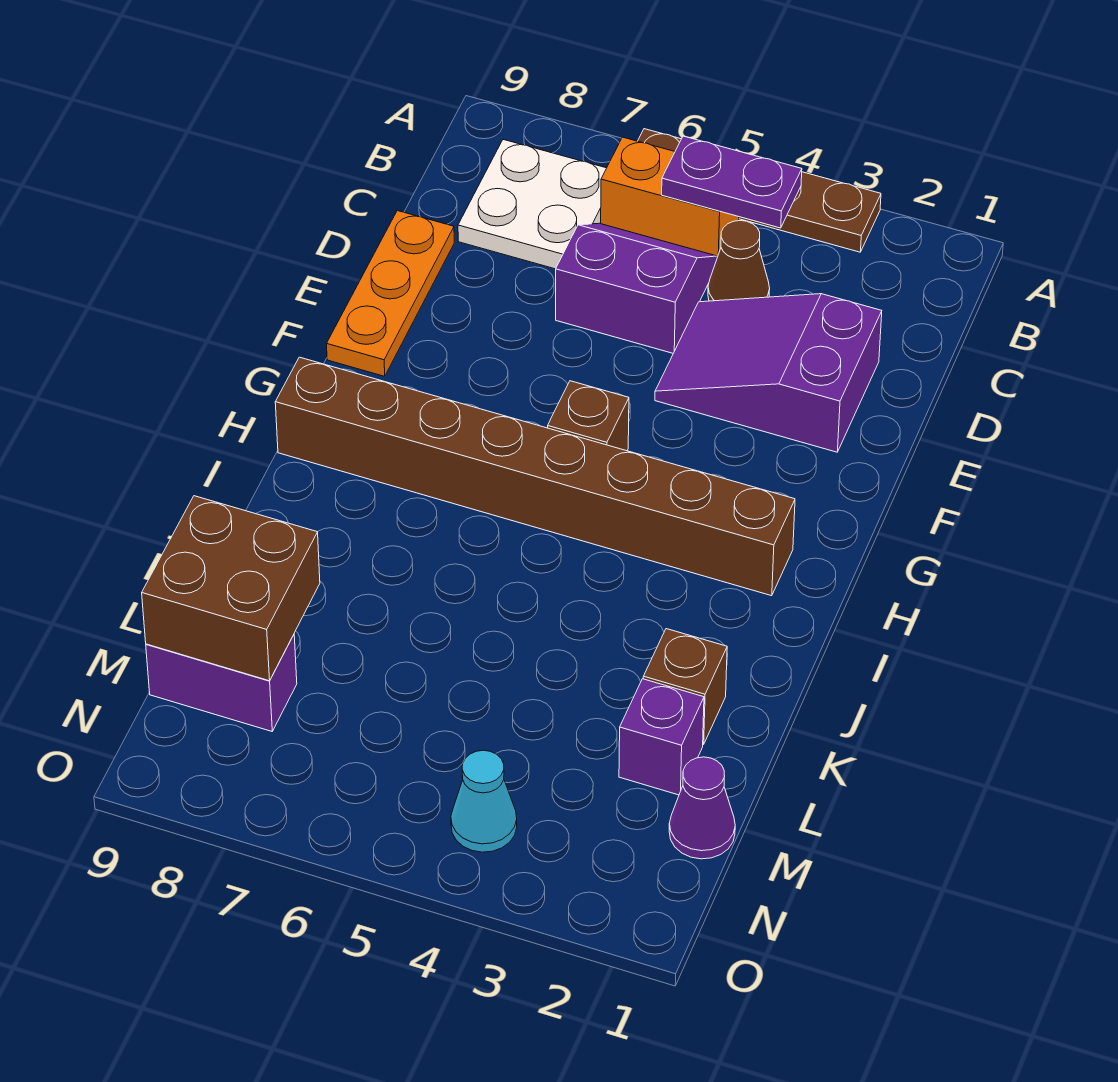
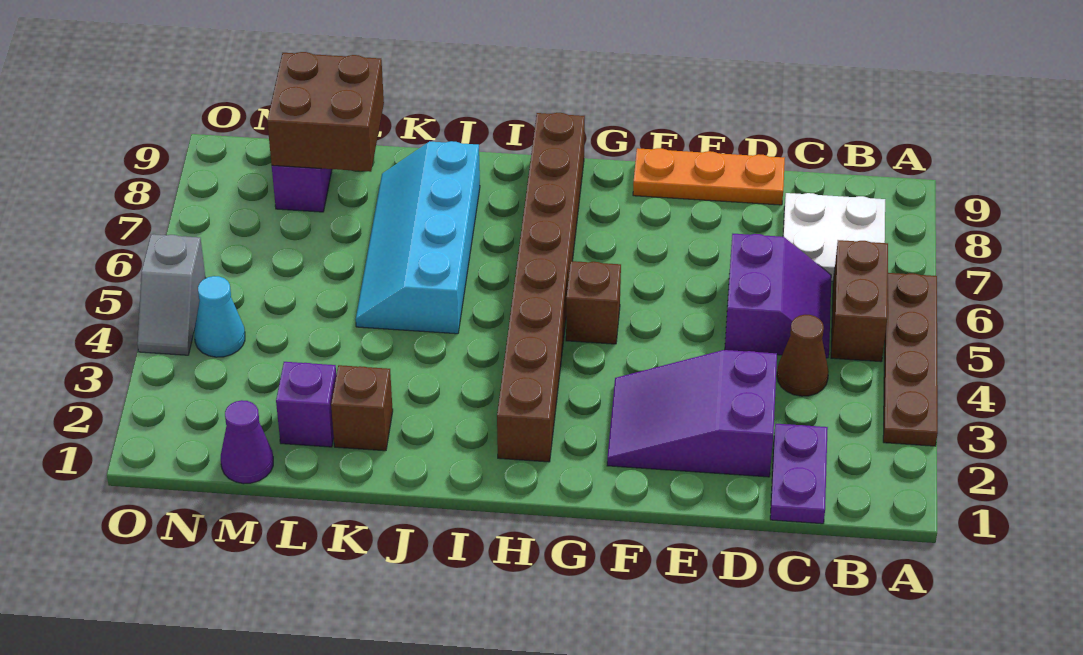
purple plate B4:B5 level 2 -> purple plate C1:C2 level 1
orange brick B5:B6 level 1 -> brown brick B5:B6 level 1
purple slope D2:E4 level 1 top 2 -> purple slope D2:F3 level 1 top D
none -> cyan slope J5:K8 level 1 top J
none -> grey slope O4:O5 level 1 top 5

